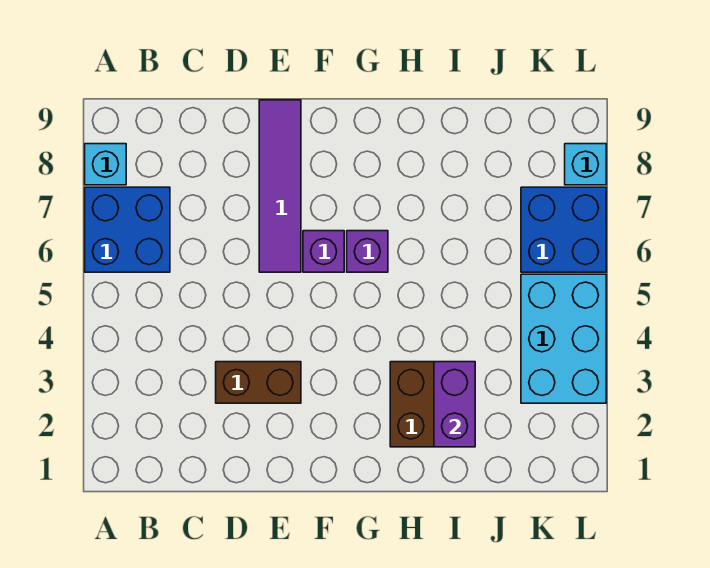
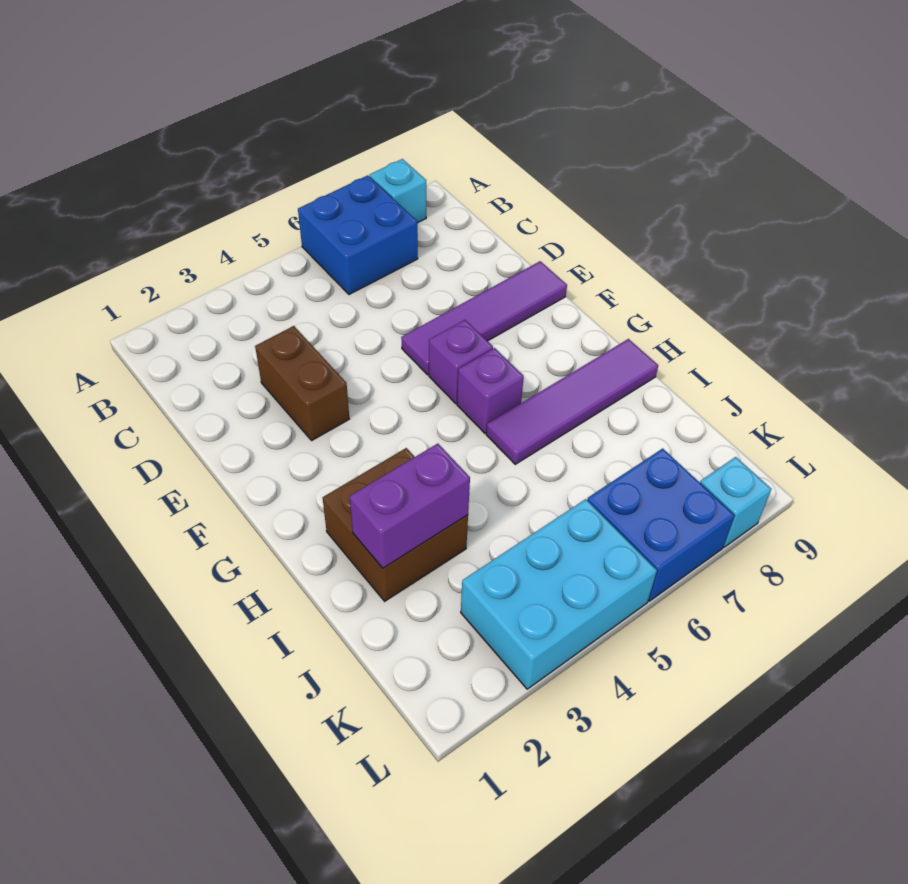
none -> purple tile H6:H9 level 1

